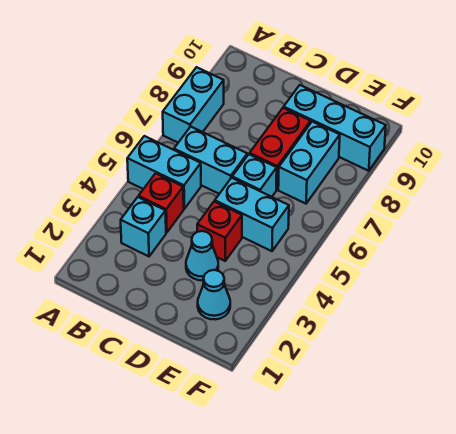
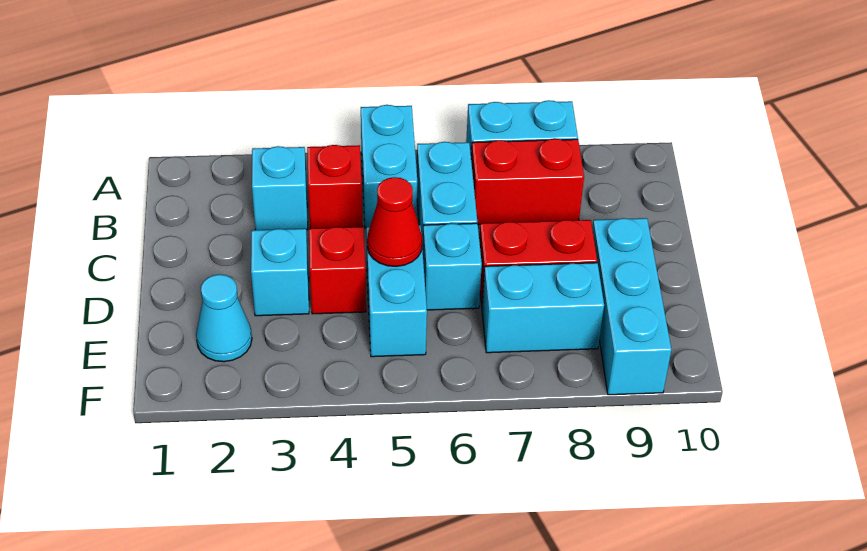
none -> red brick B7:B8 level 1
cyan cone D3 level 1 -> cyan brick D3 level 1
none -> red cone D5 level 2

